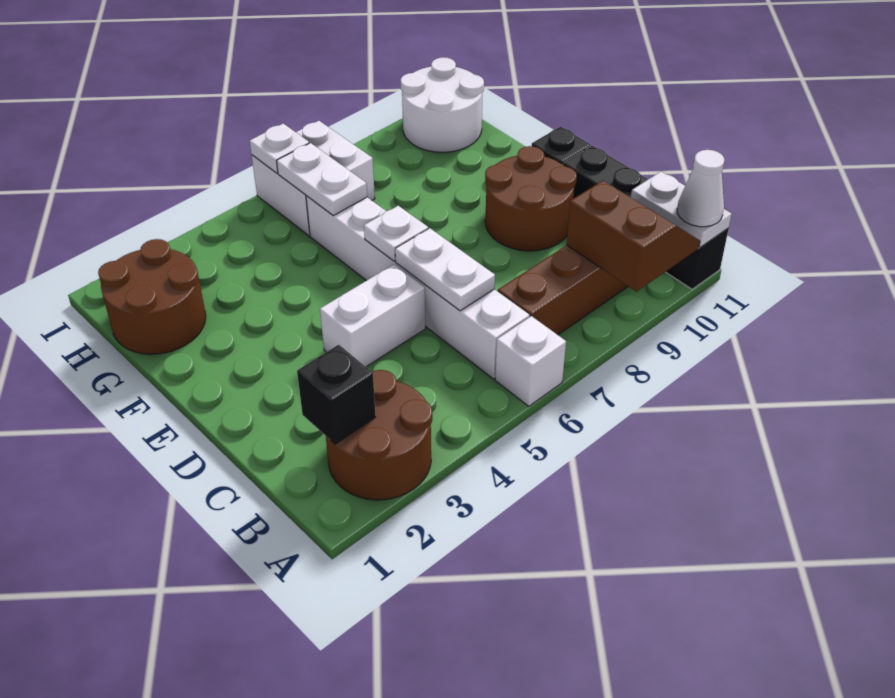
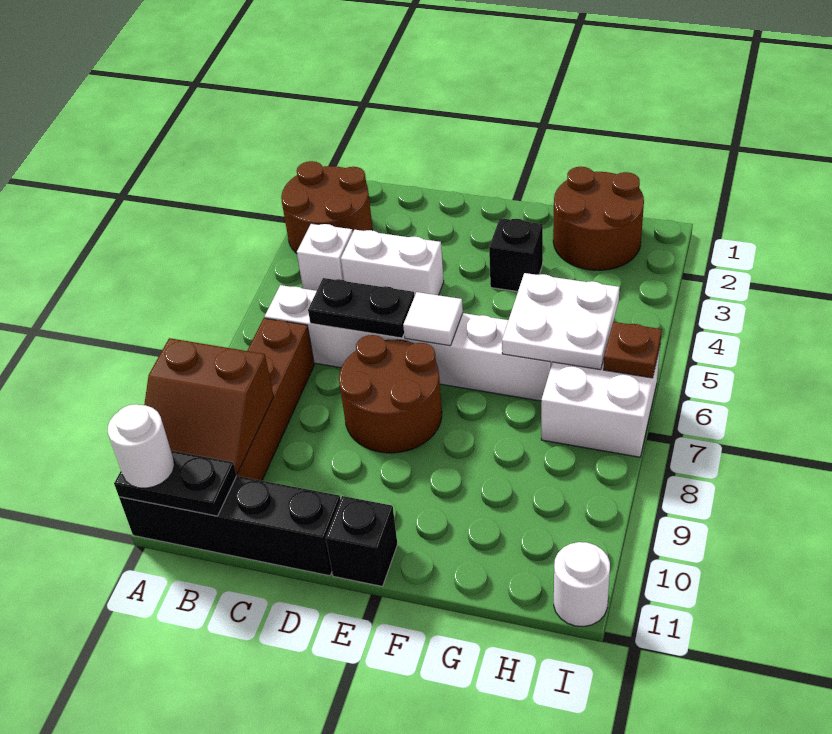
white brick A6 level 1 -> white brick B4 level 1
white plate A11:B11 level 2 -> black plate A11:B11 level 2
white cone A11 level 3 -> white round brick A11 level 3
black brick B2 level 2 -> black brick F3 level 1
white plate C6:D6 level 2 -> black plate C6:D6 level 2
white brick D4:D5 level 1 -> white brick C4:D4 level 1
brown round brick D9:E10 level 1 -> brown round brick D7:E8 level 1
white plate E6 level 2 -> white tile E6 level 2
white plate G6:H6 level 2 -> white plate G5:H6 level 2
white round brick H10:I11 level 1 -> white round brick I11 level 1
white plate I6 level 2 -> brown plate I6 level 2

